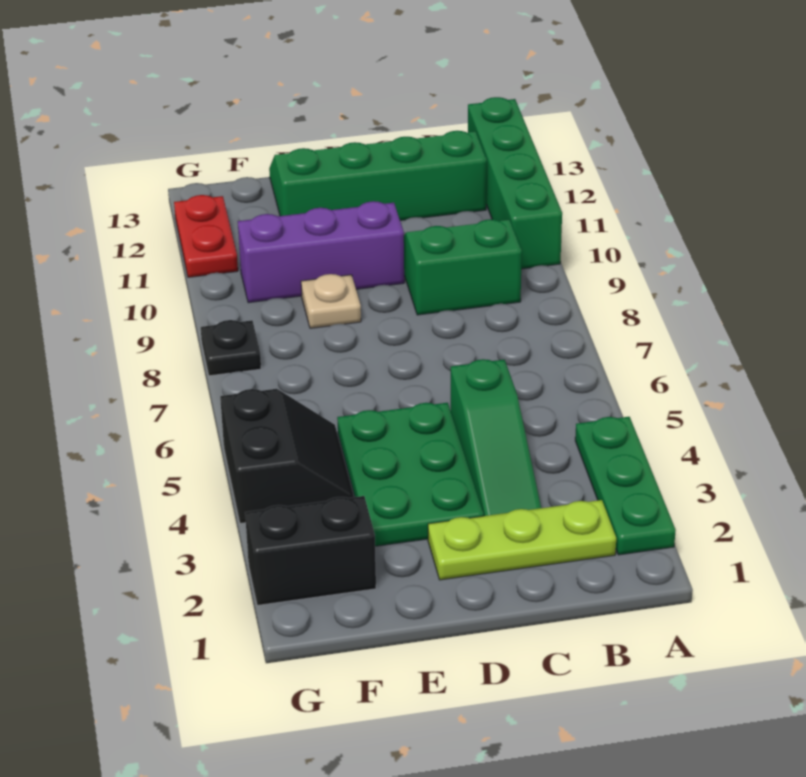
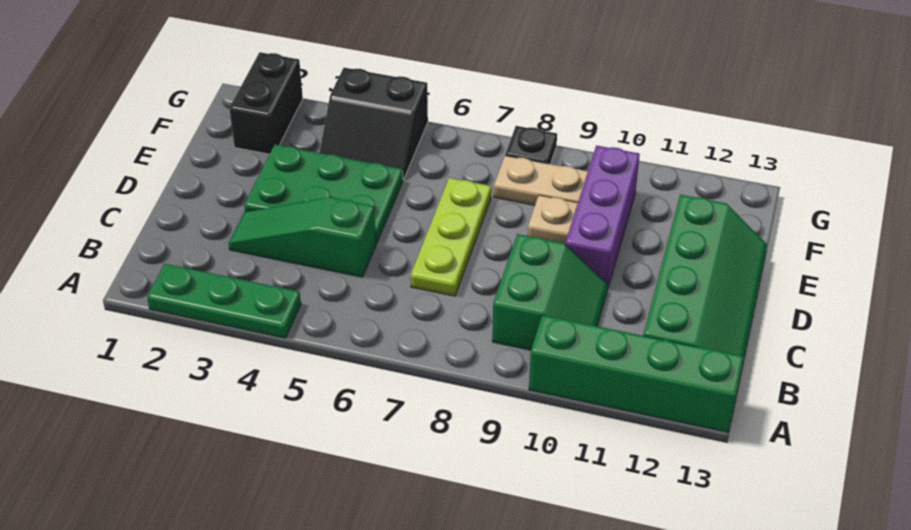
lime plate B2:D2 level 1 -> lime plate C7:E7 level 1
none -> tan plate F8:F9 level 1
red plate G11:G12 level 1 -> none

